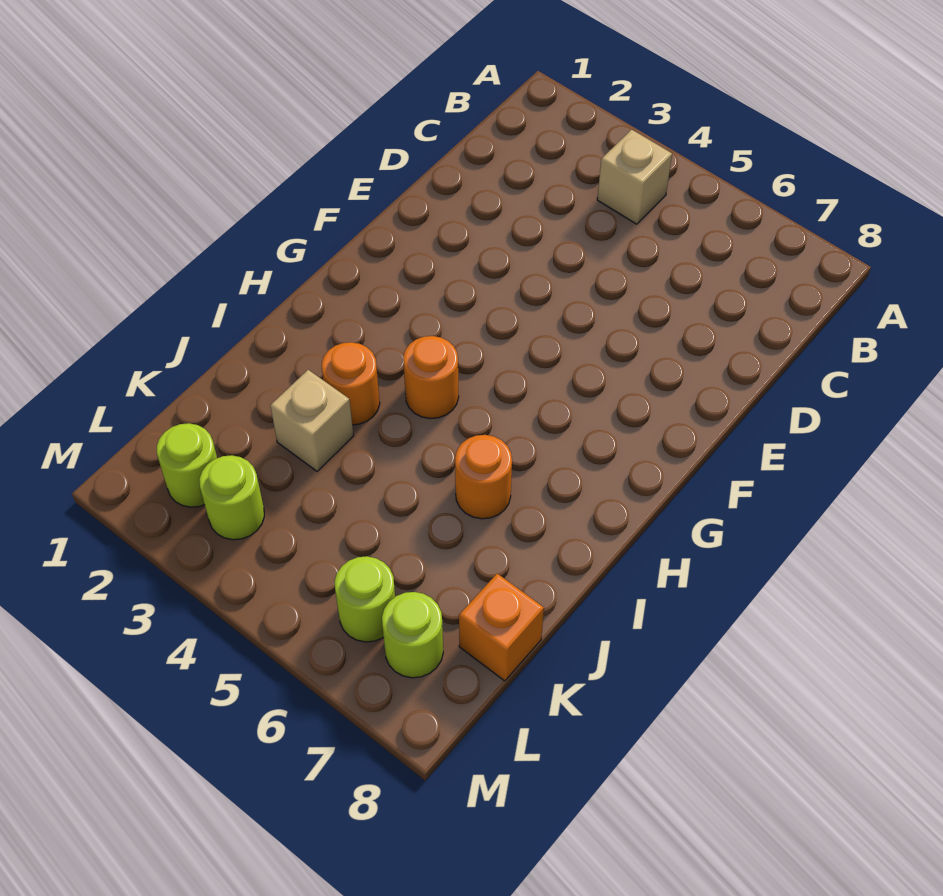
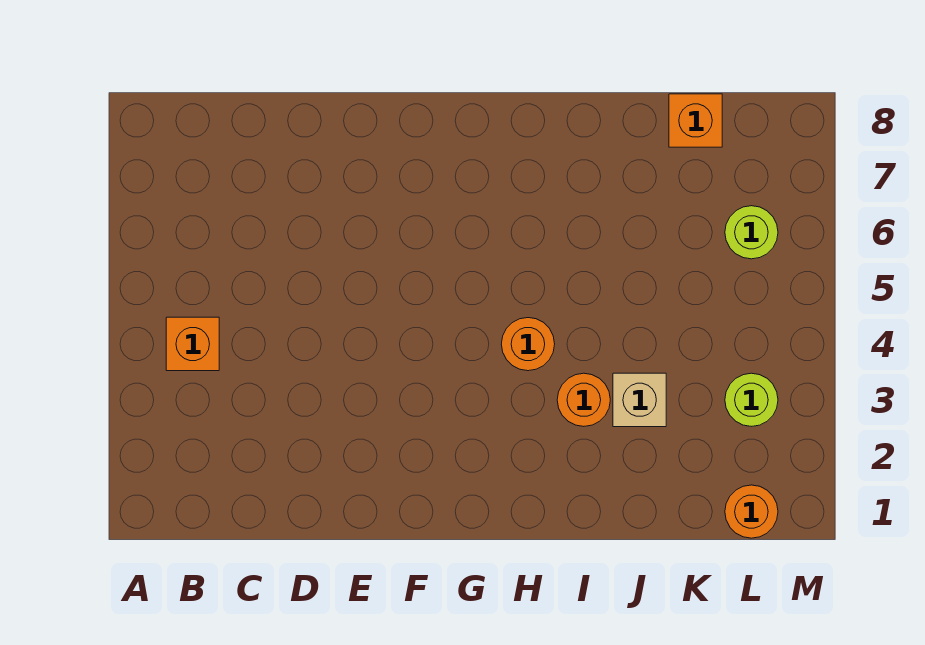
tan brick B4 level 1 -> orange brick B4 level 1
orange round brick I6 level 1 -> orange round brick L1 level 1
lime round brick L2 level 1 -> none
lime round brick L7 level 1 -> none

